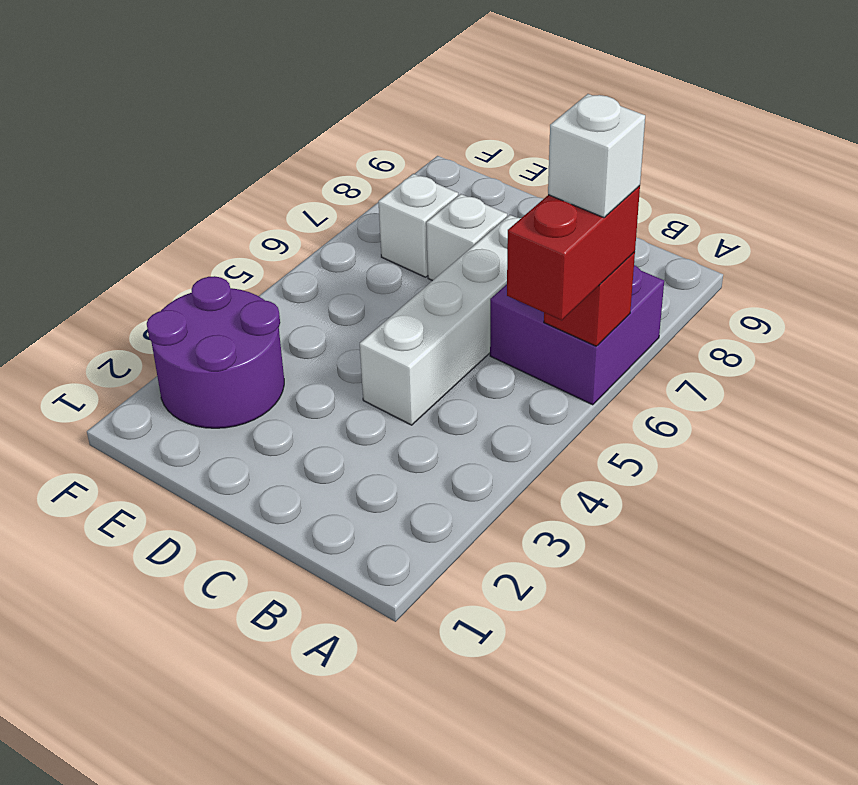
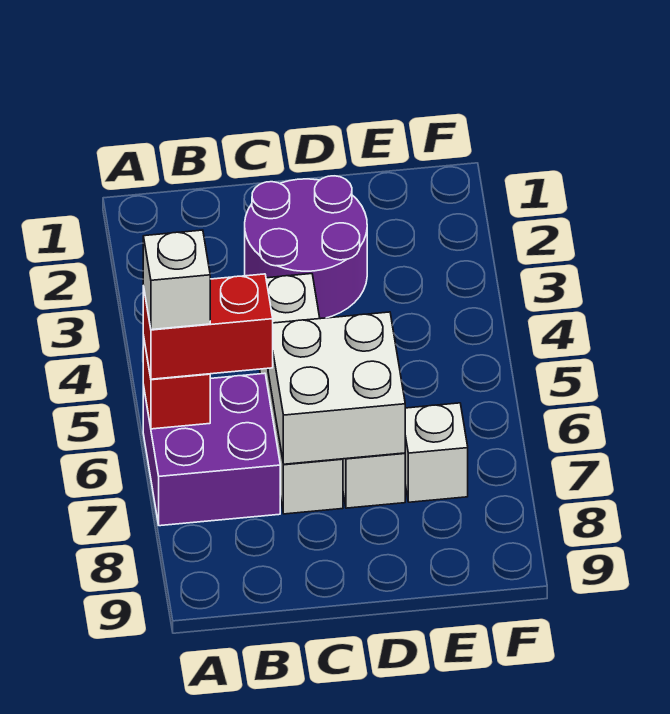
red brick A5:A6 level 3 -> red brick A6:B6 level 3
none -> white brick C6:D7 level 2
purple round brick E2:F3 level 1 -> purple round brick C2:D3 level 1

